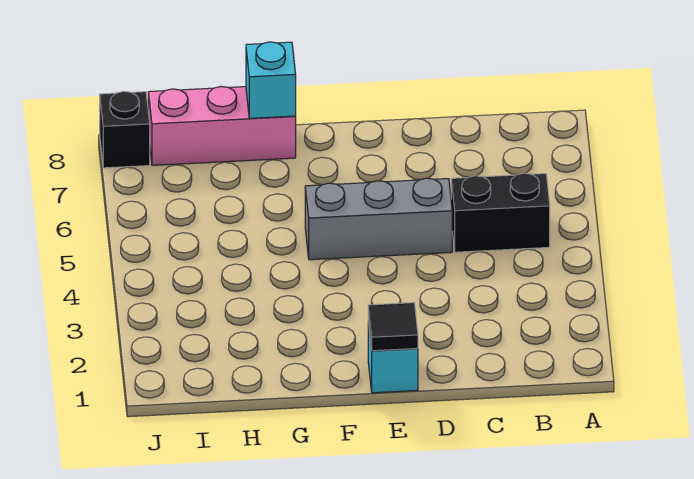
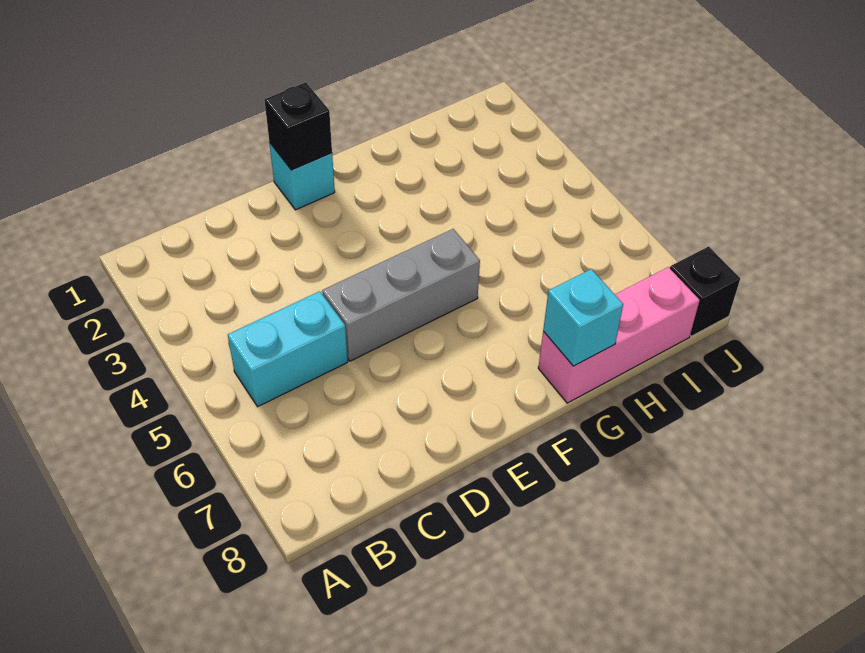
black brick B5:C5 level 1 -> cyan brick B5:C5 level 1
black tile E1 level 2 -> black brick E1 level 2

